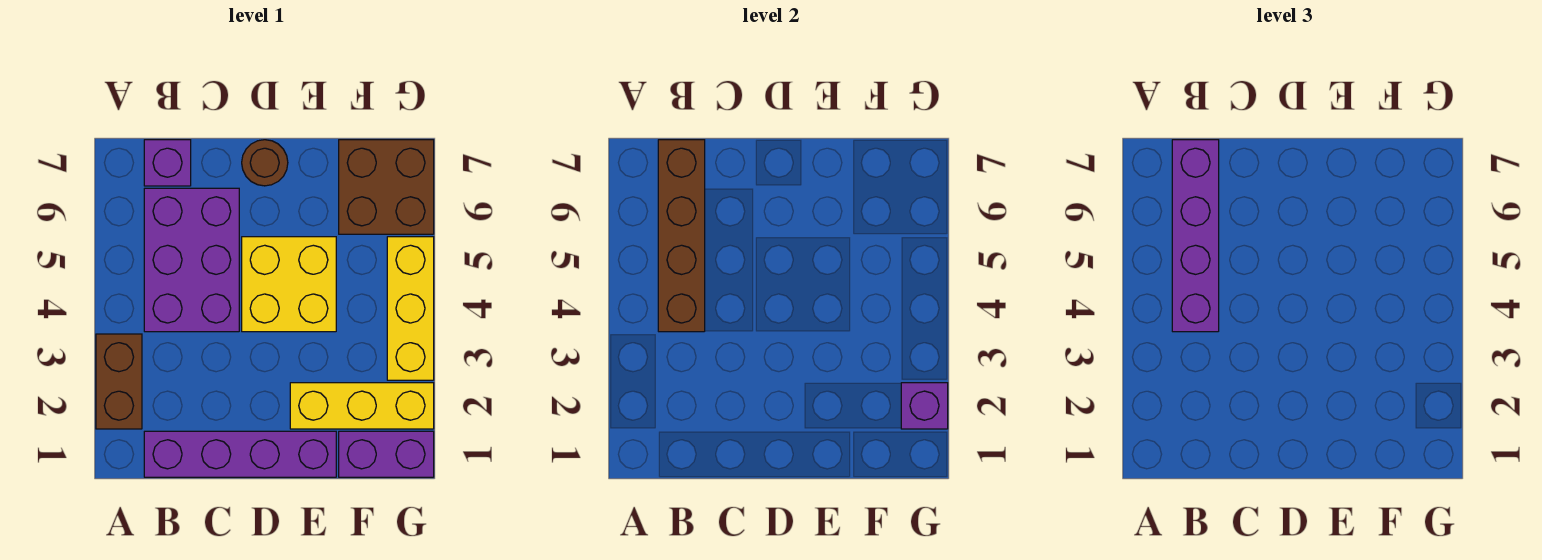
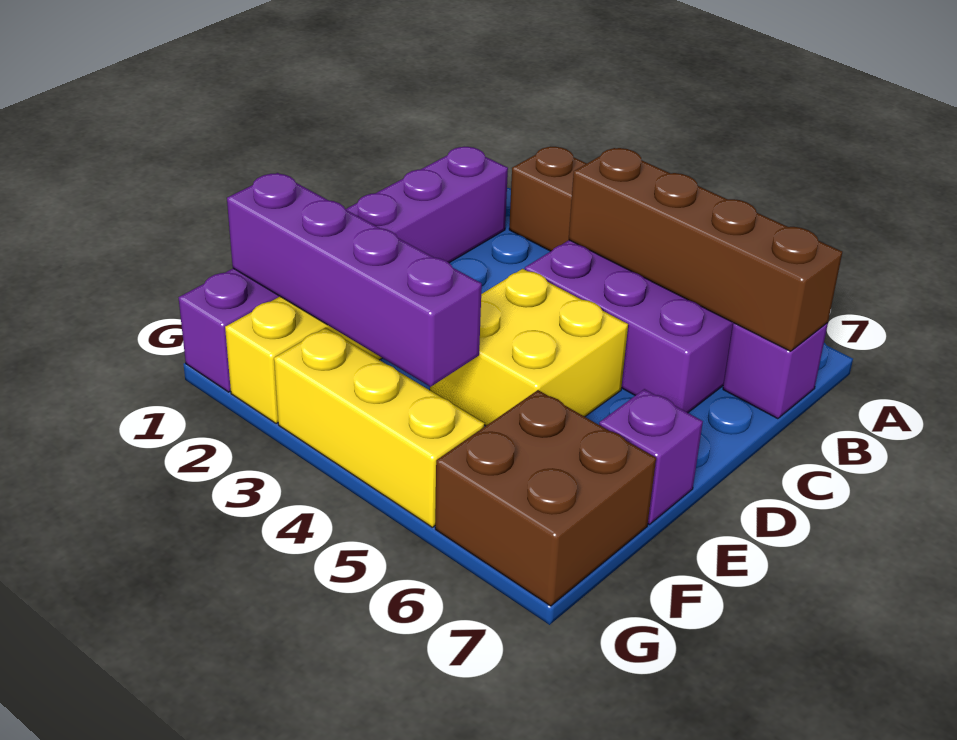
purple brick B4:B7 level 3 -> purple brick F1:F4 level 2
brown round brick D7 level 1 -> none
purple brick G2 level 2 -> purple brick E7 level 1

